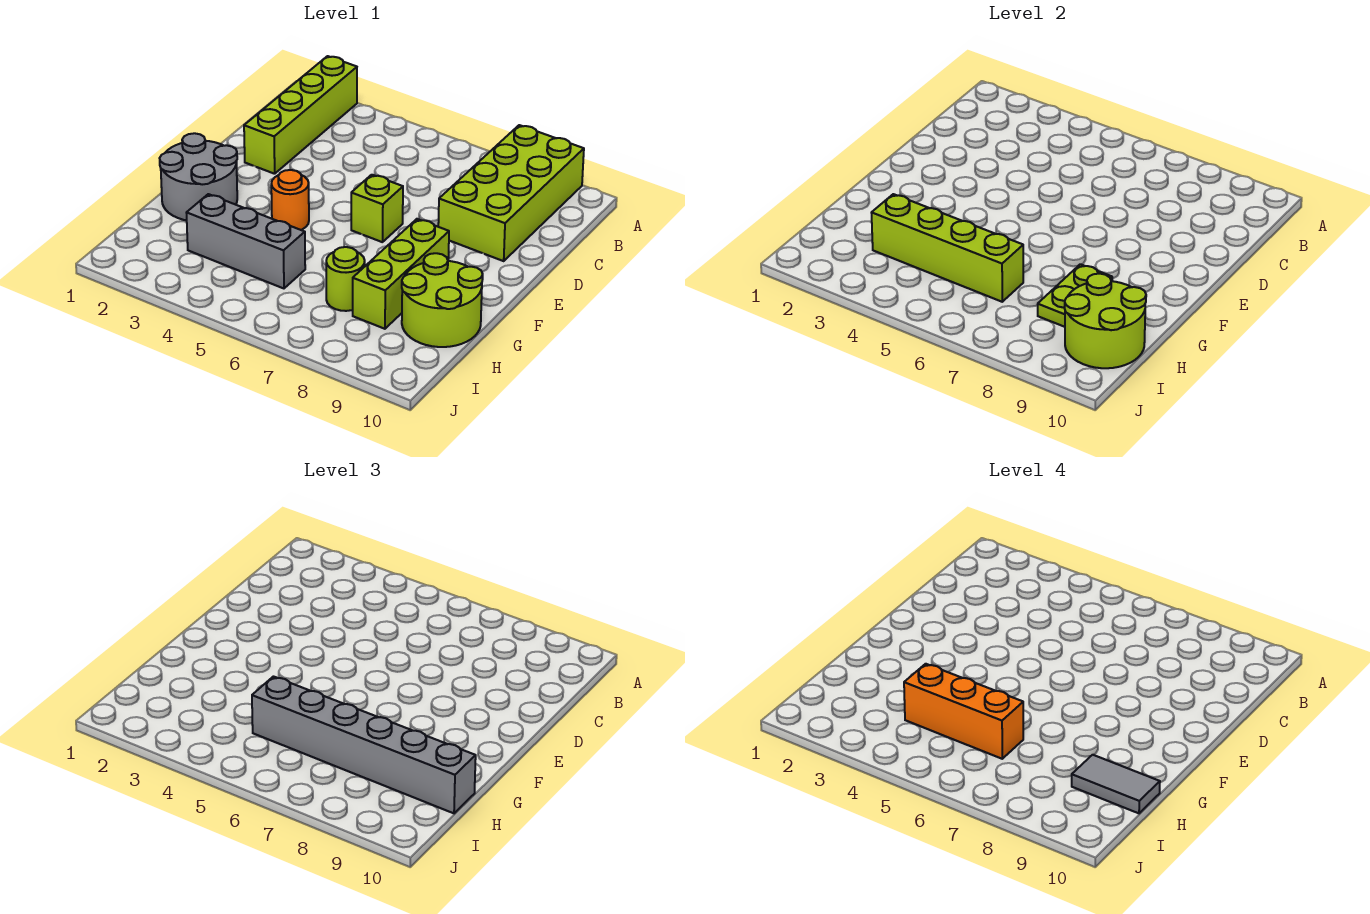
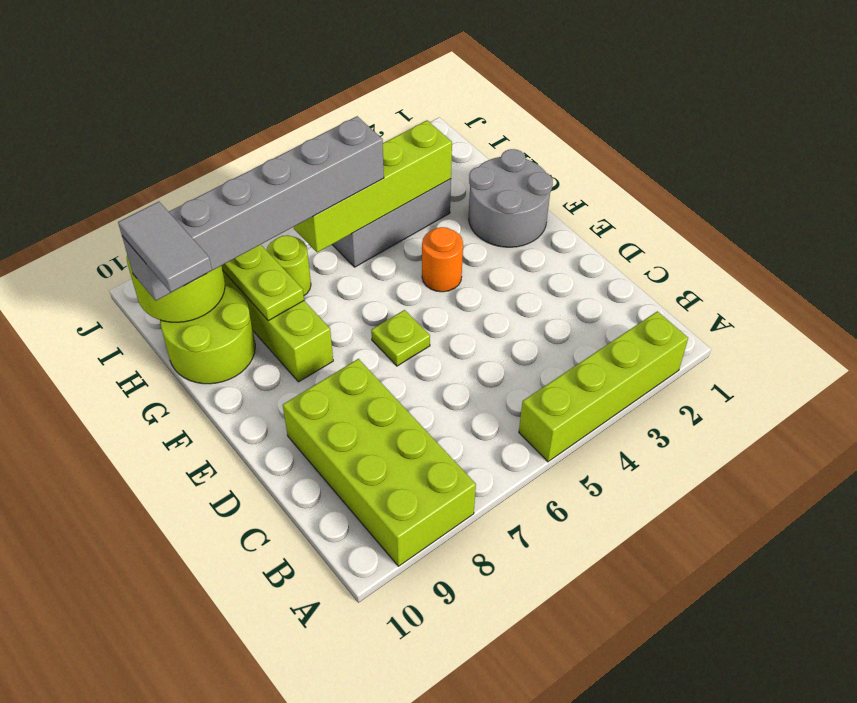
lime brick A2:D2 level 1 -> lime brick A2:A5 level 1
lime brick E6 level 1 -> lime plate E6 level 1
orange brick H4:H6 level 4 -> none
grey tile H9:H10 level 4 -> grey tile G10:H10 level 4

